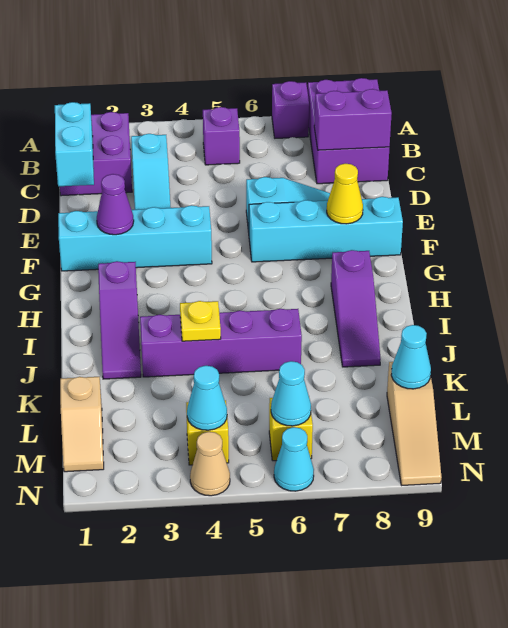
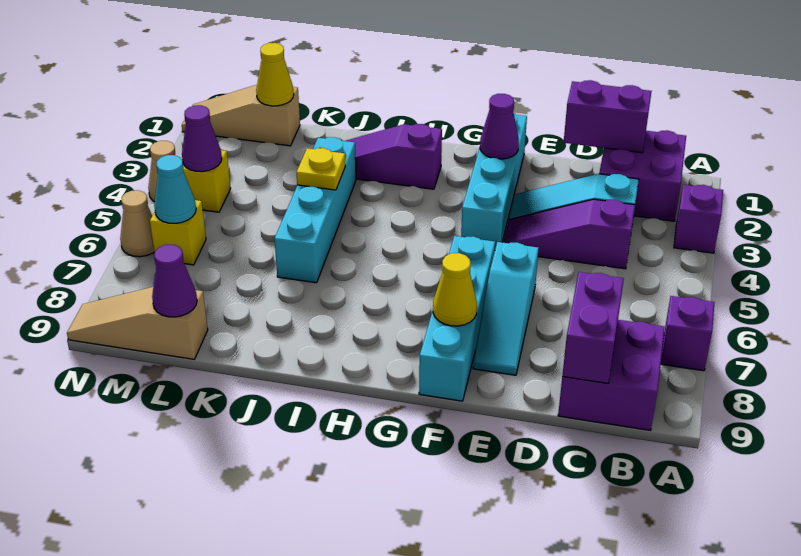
purple brick A8:C9 level 1 -> purple brick B8:C9 level 1
purple brick B5 level 1 -> purple brick A3 level 1
cyan brick C1:D1 level 2 -> purple brick C1:D1 level 2
purple slope H8:J8 level 1 top H -> purple slope C4:E4 level 1 top C
purple brick J3:J6 level 1 -> cyan brick J3:J6 level 1
tan slope L1:M1 level 1 top L -> tan slope L1:N1 level 1 top L
none -> yellow cone L1 level 2
cyan cone L9 level 2 -> purple cone L9 level 2
cyan cone M4 level 2 -> purple cone M4 level 2
cyan cone N6 level 1 -> tan cone N6 level 1

